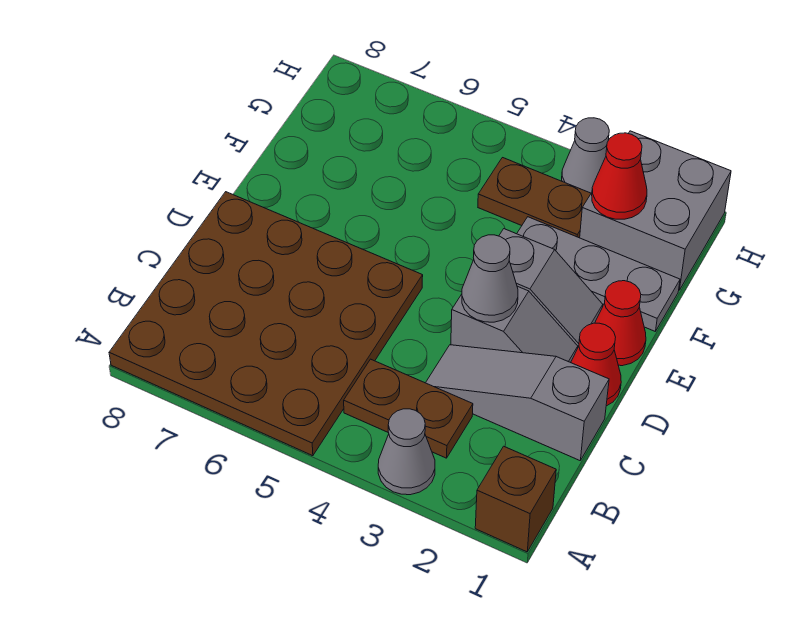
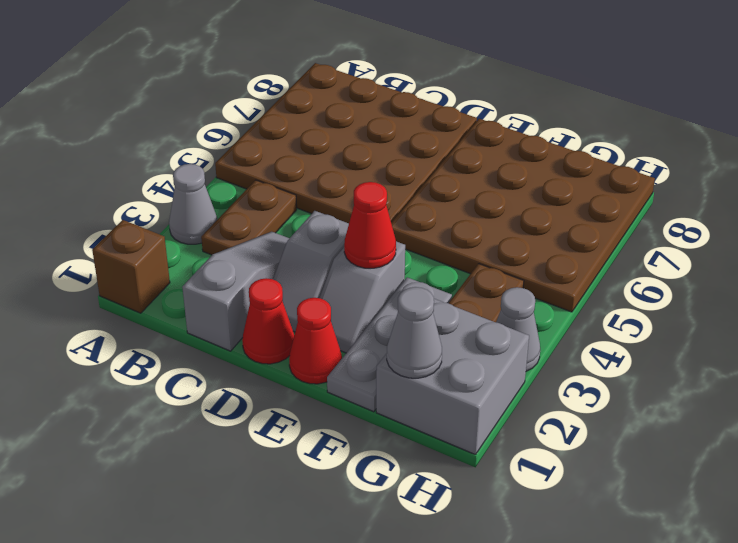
grey cone D3 level 2 -> grey cone G1 level 2
none -> brown plate E5:H8 level 1
red cone G2 level 2 -> red cone E3 level 2

